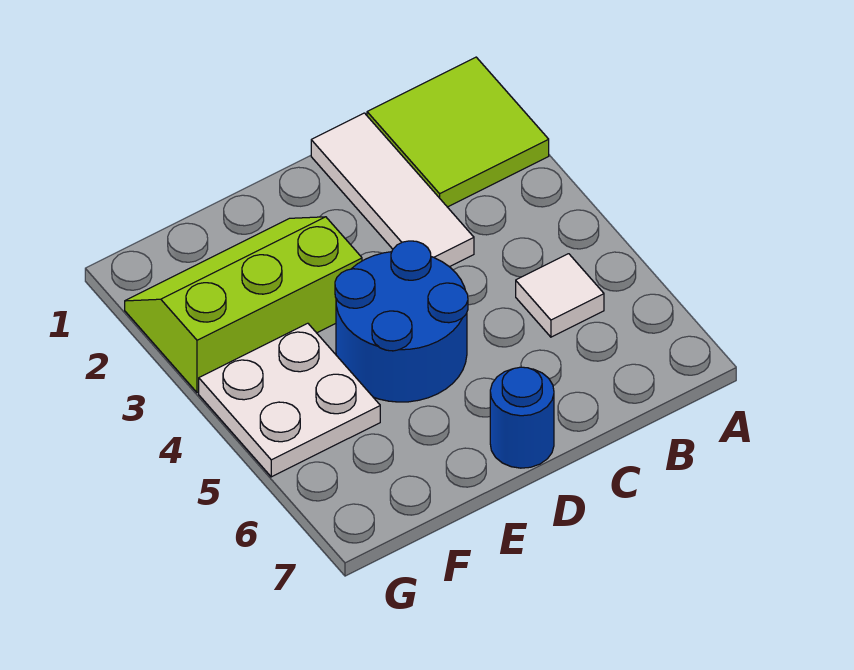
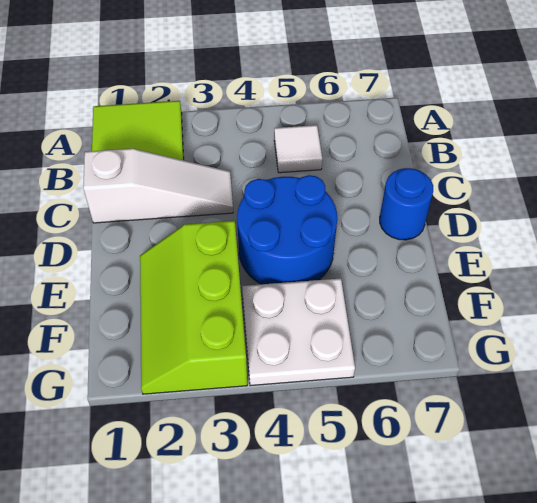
white tile C1:C3 level 1 -> white slope C1:C3 level 1 top 1

